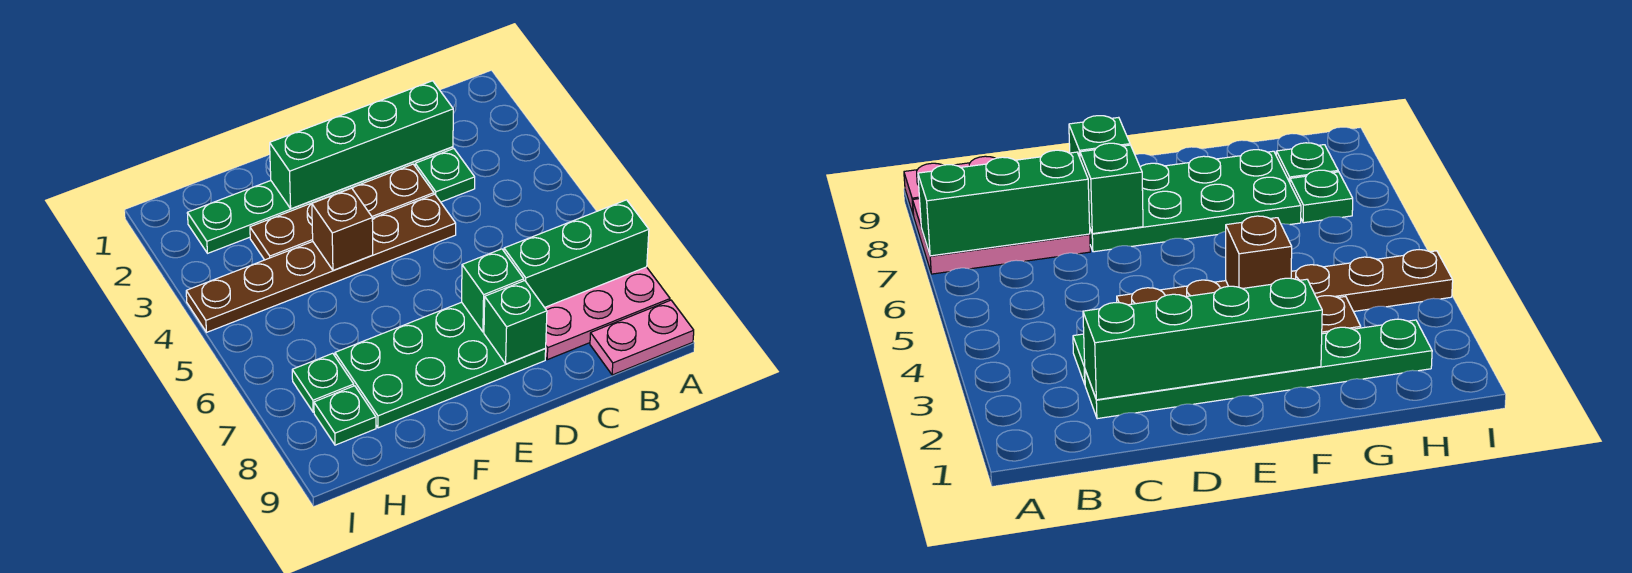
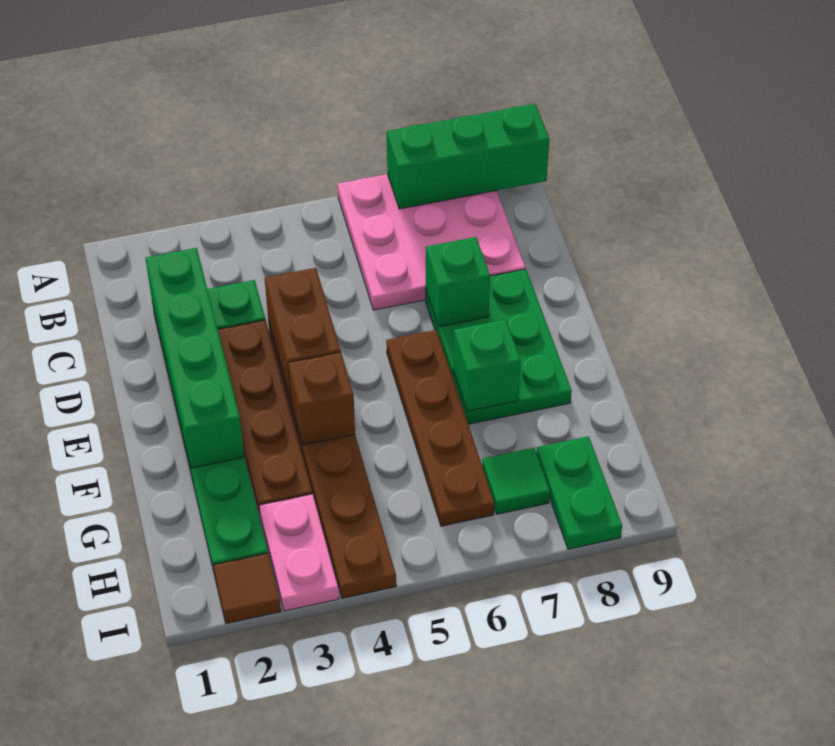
pink plate A7:C8 level 1 -> pink plate A6:C8 level 1
green brick A7:C7 level 2 -> green brick A7:A9 level 2
pink plate A9:B9 level 1 -> pink plate H3:I3 level 1
none -> brown brick D4:E4 level 2
green plate D7:G8 level 1 -> green plate D7:F8 level 1
green brick D8 level 2 -> green brick F7 level 2
none -> brown plate E6:H6 level 1
green plate H7 level 1 -> green tile H7 level 1
green plate H8 level 1 -> green plate H8:I8 level 1
none -> brown tile I2 level 1

